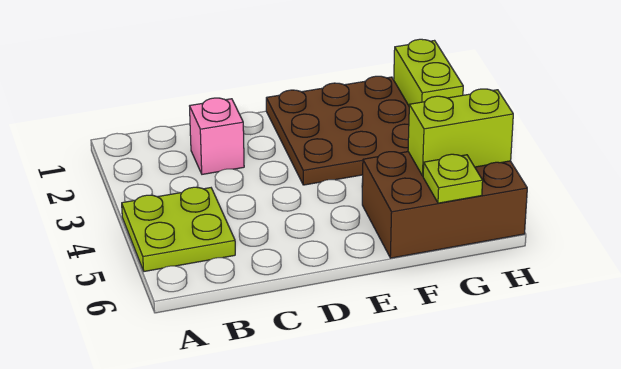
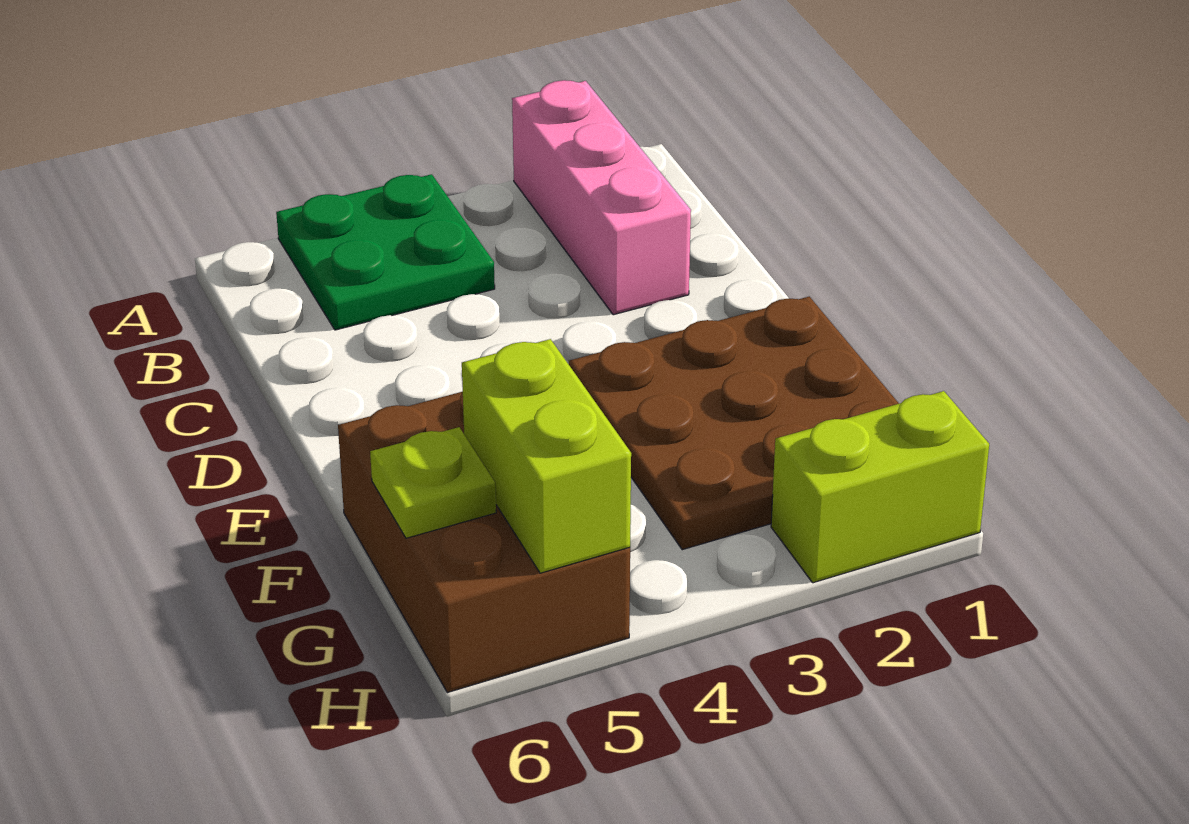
lime plate A4:B5 level 1 -> green plate A4:B5 level 1
pink brick C2 level 1 -> pink brick A2:C2 level 1

